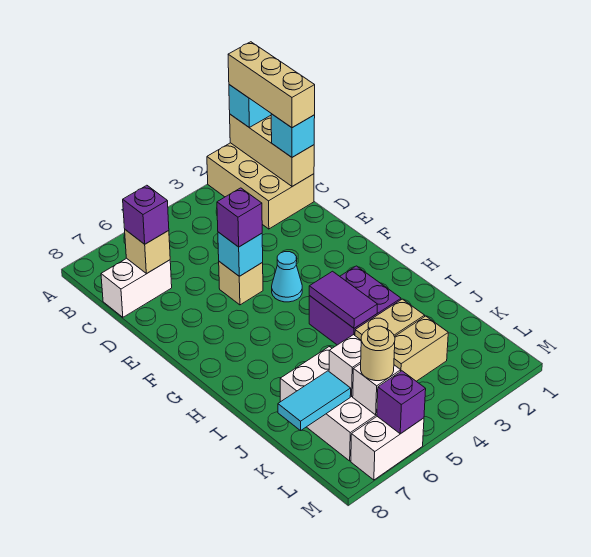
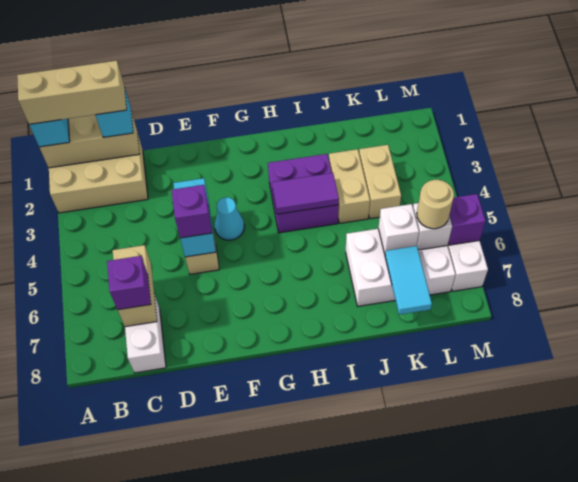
tan brick C7 level 2 -> tan brick C6:C7 level 2
cyan brick E5 level 2 -> cyan brick E4:E5 level 2

